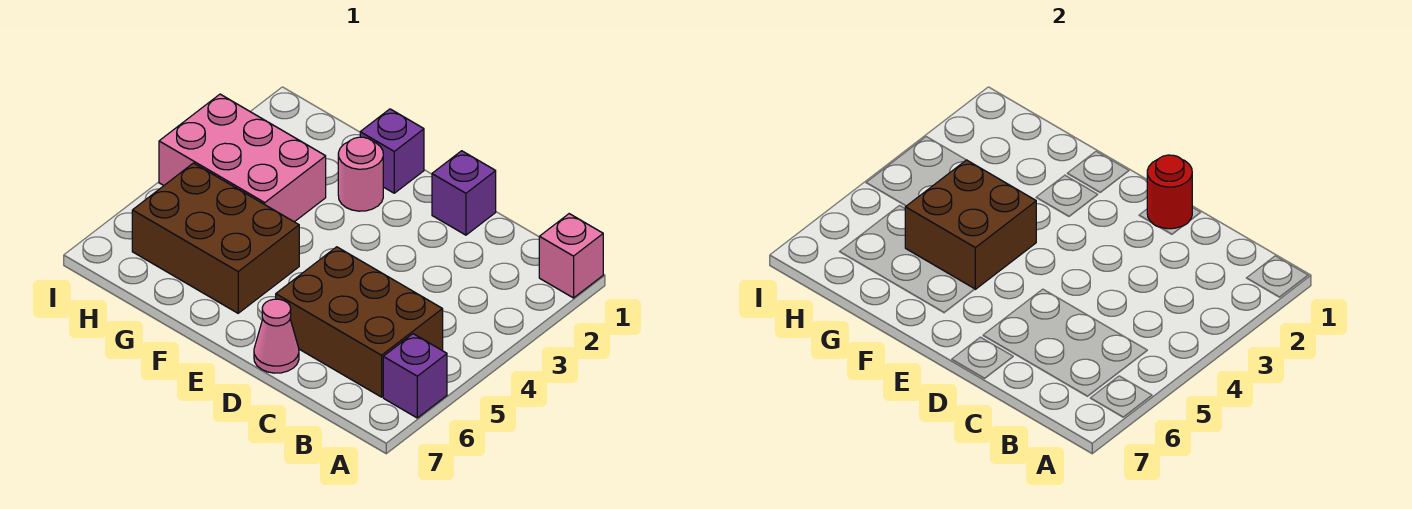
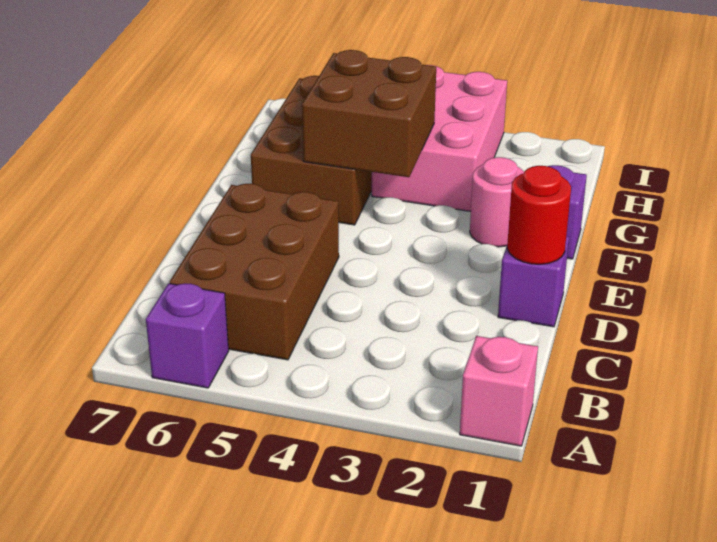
pink cone D7 level 1 -> none

